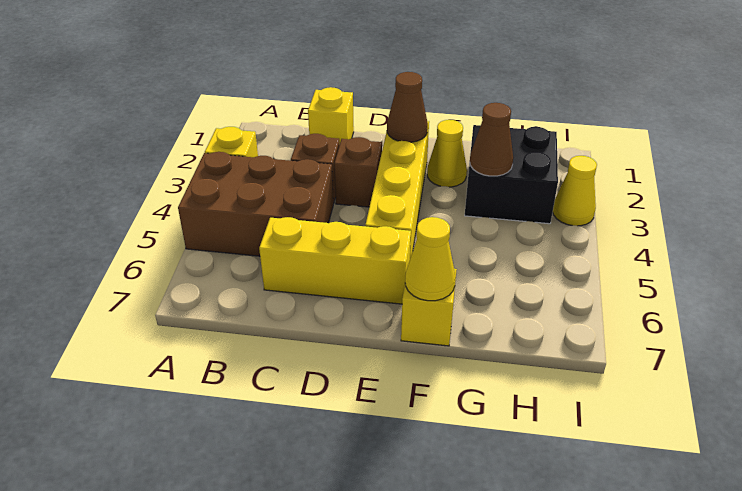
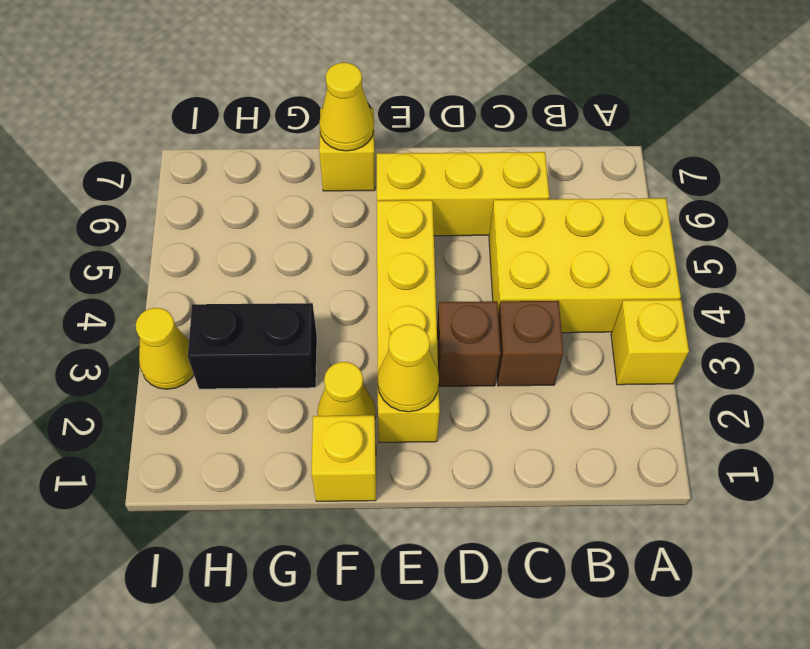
brown brick A4:C5 level 1 -> yellow brick A4:C5 level 1
yellow brick C1 level 1 -> yellow brick F1 level 1
brown cone E2 level 2 -> yellow cone E2 level 2
black brick G2:H3 level 1 -> black brick G3:H3 level 1
brown cone G3 level 2 -> none

